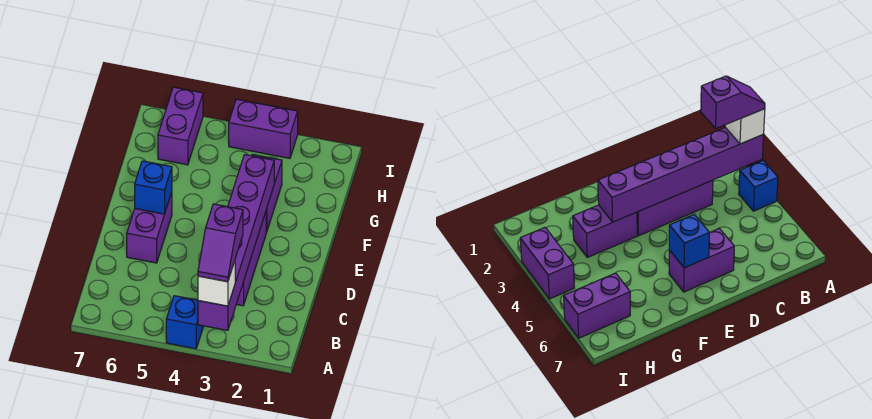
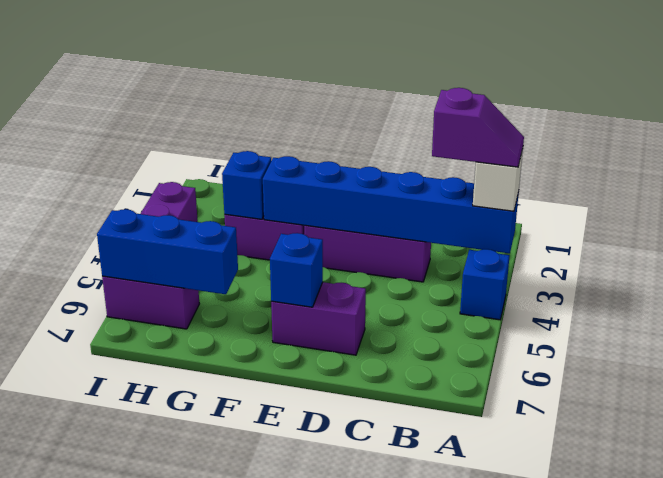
purple brick A3:F3 level 2 -> blue brick A3:F3 level 2
none -> blue brick G3 level 2
none -> blue brick G6:I6 level 2

